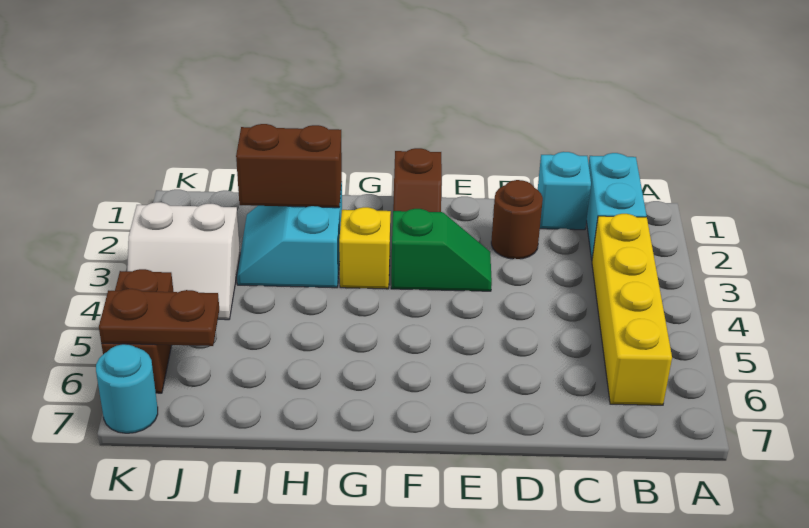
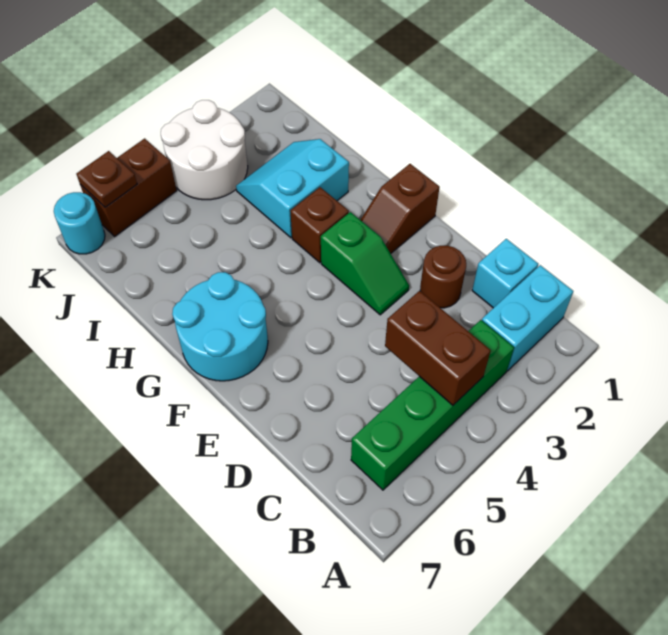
yellow brick B3:B6 level 1 -> green brick B3:B6 level 1
none -> cyan round brick F6:G7 level 1
yellow brick G3 level 1 -> brown brick G3 level 1
brown brick H2:I2 level 2 -> brown brick B4:C4 level 2
white slope J3:K4 level 1 top 3 -> white round brick J3:K4 level 1
brown plate J6:K6 level 2 -> brown plate K6 level 2

